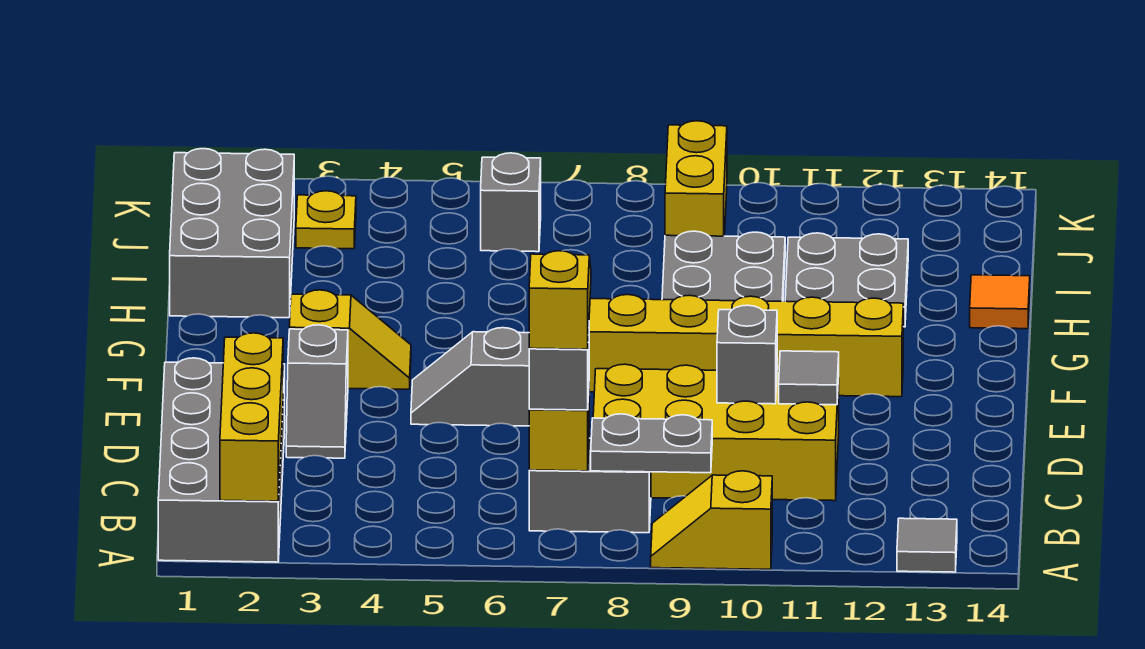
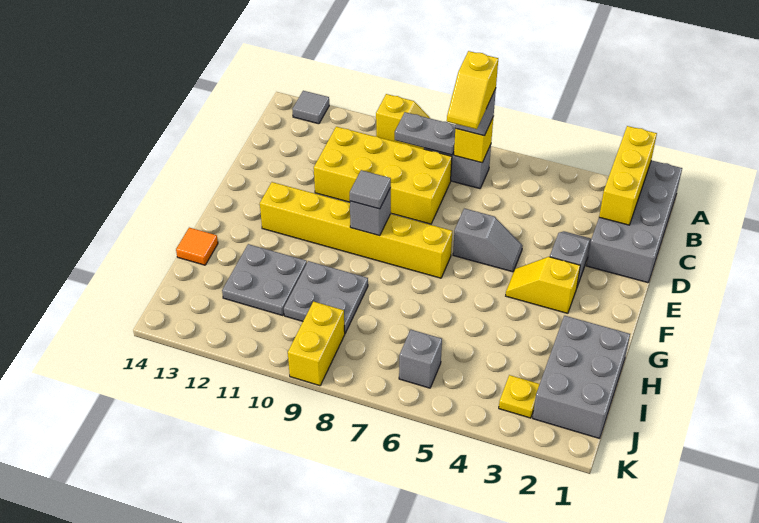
grey brick D10 level 2 -> grey brick F9 level 2
grey tile D11 level 2 -> grey tile F9 level 3

